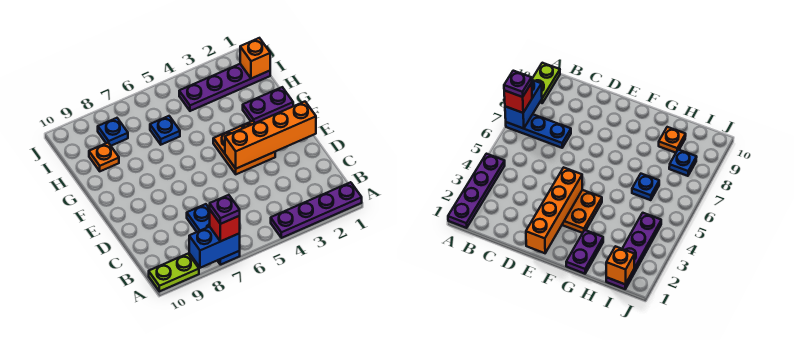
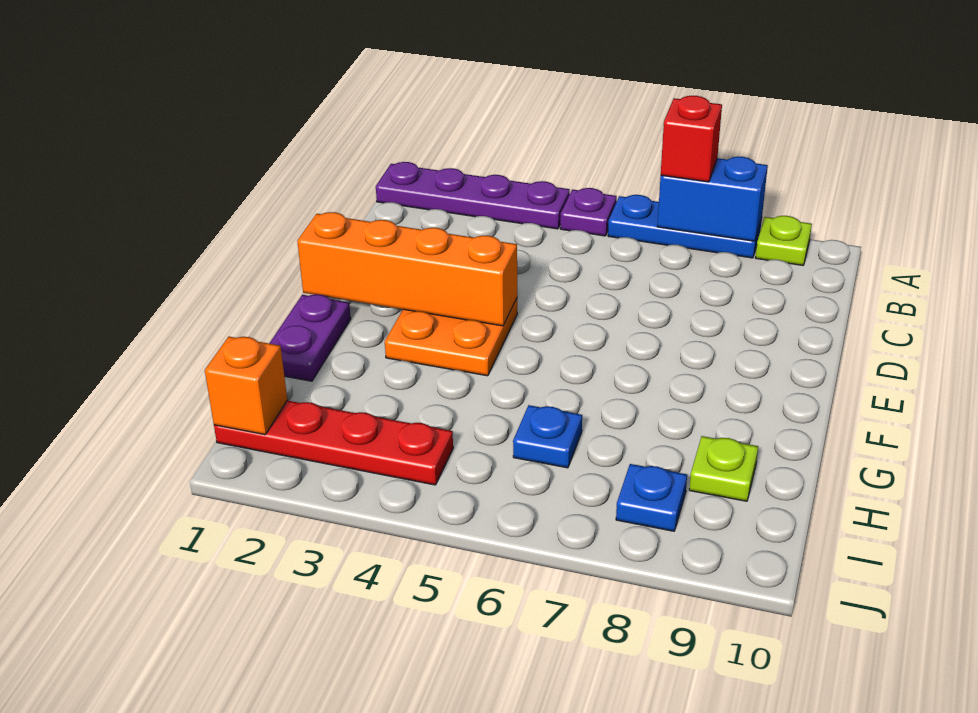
blue plate A7:C7 level 1 -> blue plate A6:A8 level 1
purple plate A7 level 4 -> purple plate A5 level 1
lime plate A9:A10 level 1 -> lime plate A9 level 1
purple plate G1:G2 level 1 -> purple plate F1:G1 level 1
orange plate H9 level 1 -> lime plate H9 level 1
purple plate I1:I4 level 1 -> red plate I1:I4 level 1

